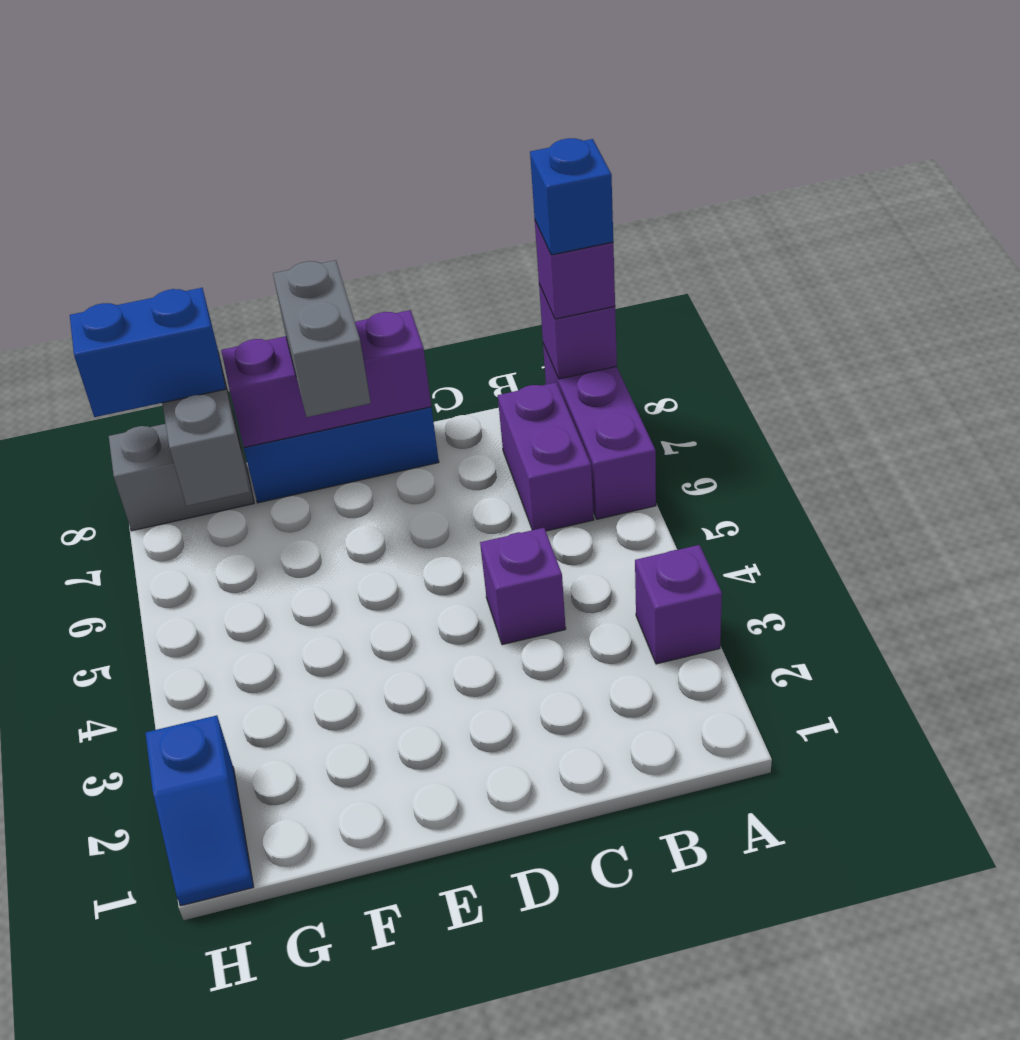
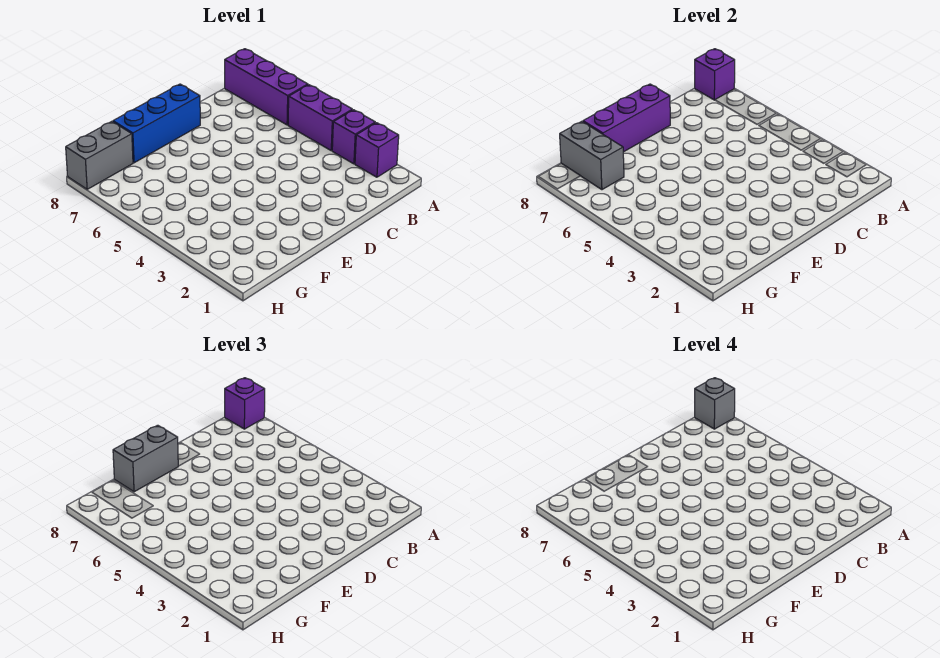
blue brick A8 level 4 -> grey brick A8 level 4
purple brick B6:B7 level 1 -> purple brick A4:A5 level 1
purple brick C4 level 1 -> purple brick A2 level 1
grey brick E7:E8 level 3 -> grey brick E8:F8 level 3
blue brick G8:H8 level 3 -> none
blue slope H1:H2 level 1 top 2 -> none

